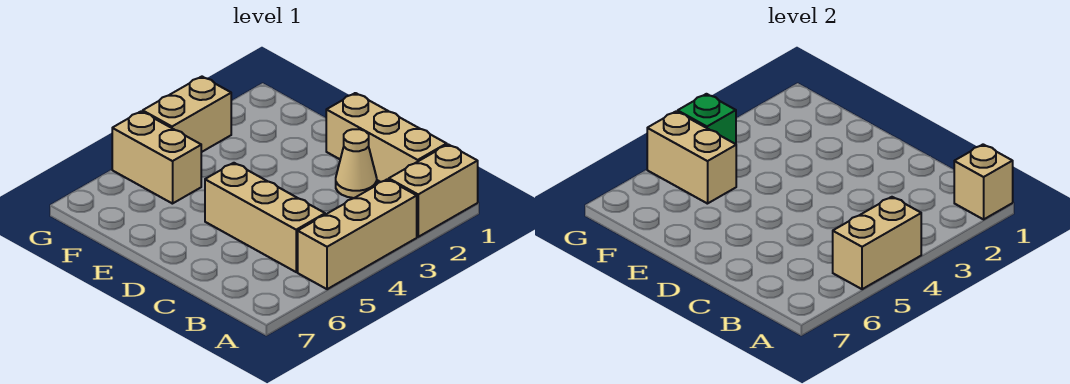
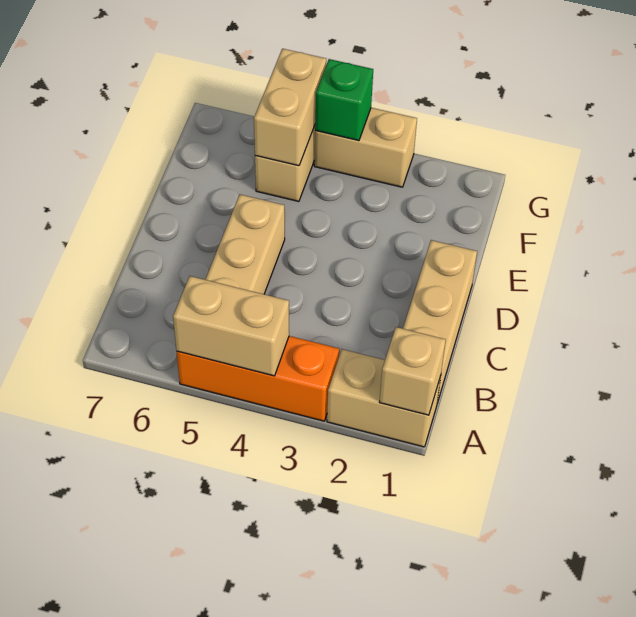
tan brick A3:A5 level 1 -> orange brick A3:A5 level 1
tan cone C2 level 1 -> none

